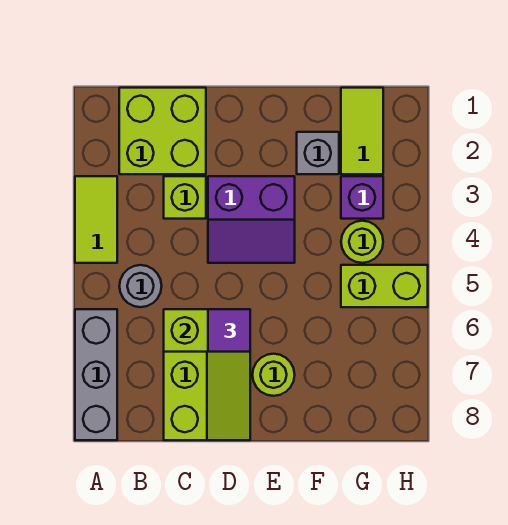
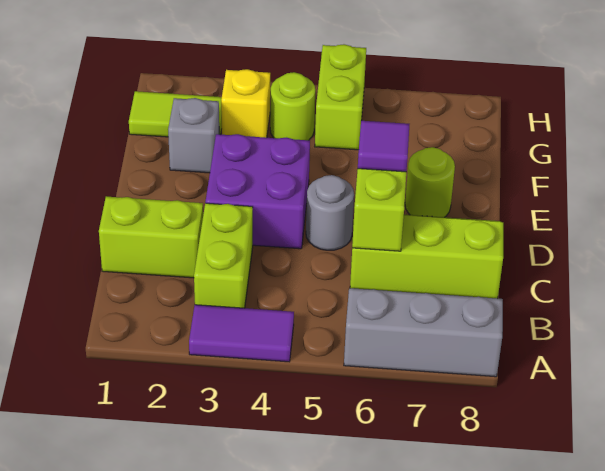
lime tile A3:A4 level 1 -> purple tile A3:A4 level 1
lime brick B1:C2 level 1 -> lime brick C1:C2 level 1
grey round brick B5 level 1 -> grey round brick D5 level 1
lime brick C3 level 1 -> lime brick B3:C3 level 1
purple slope D3:E4 level 1 top 3 -> purple brick D3:E4 level 1
purple brick G3 level 1 -> yellow brick G3 level 1

